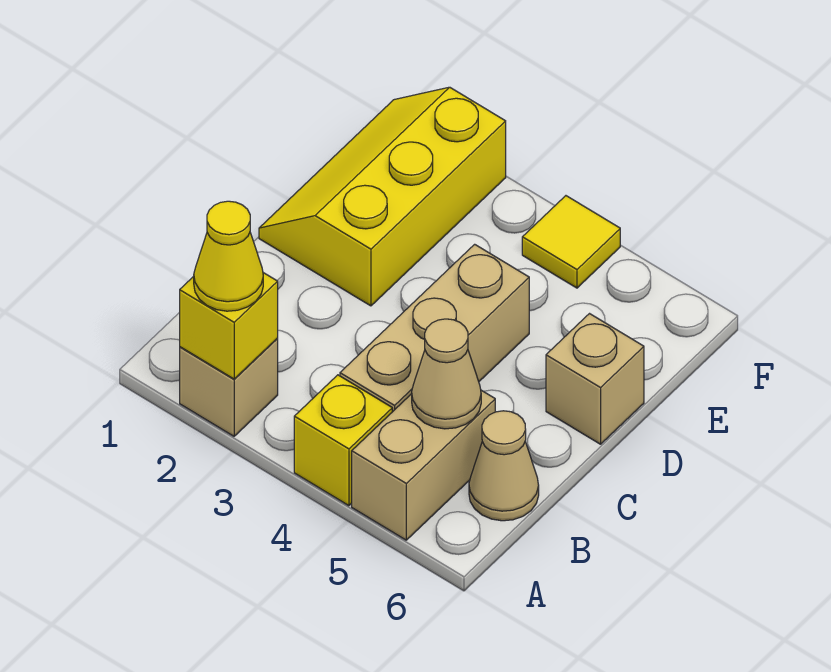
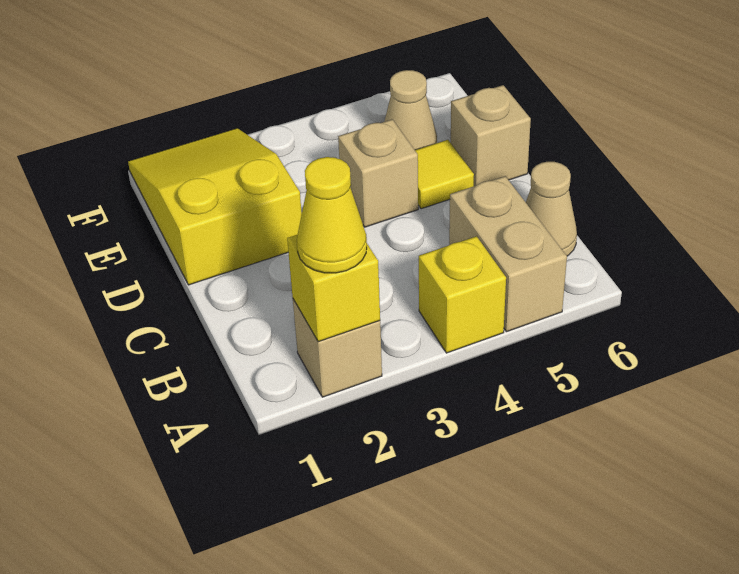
tan brick B4:D4 level 1 -> tan brick D4 level 1
tan cone B5 level 2 -> tan cone E5 level 1
yellow slope D1:F2 level 1 top 2 -> yellow slope D1:F2 level 1 top D
yellow tile F4 level 1 -> yellow tile D5 level 1

